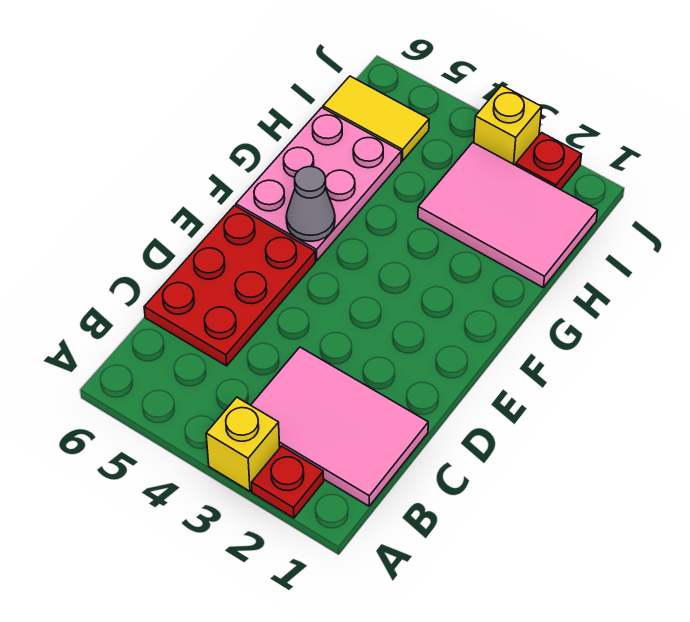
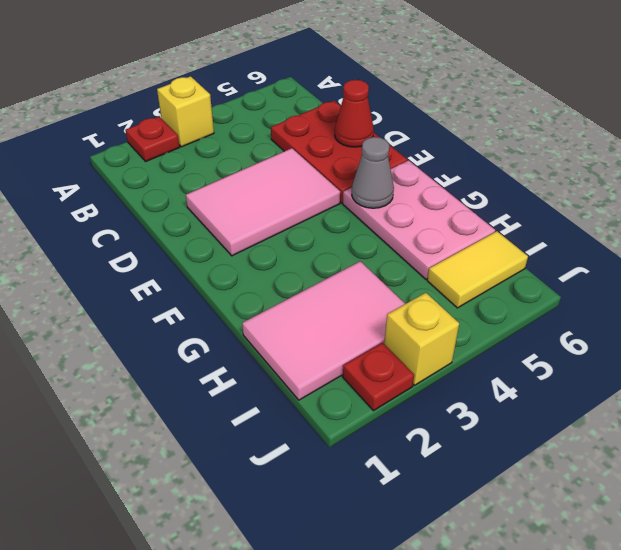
pink tile B1:C3 level 1 -> pink tile D2:E4 level 1
none -> red cone D6 level 2

